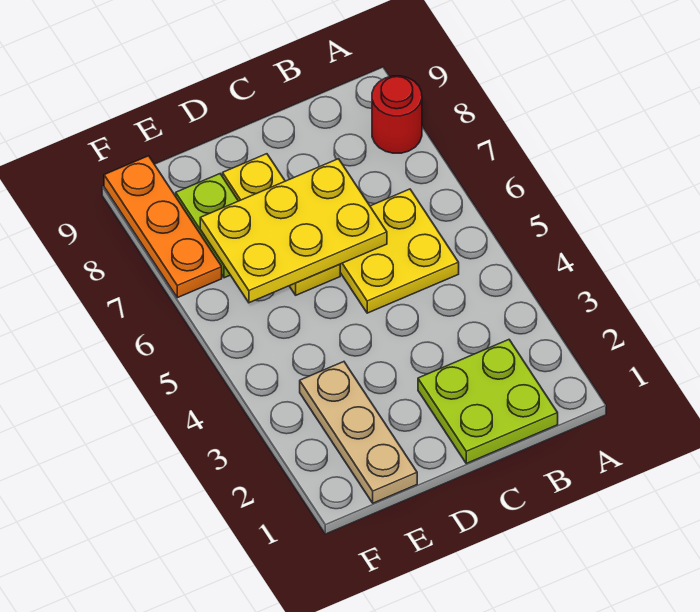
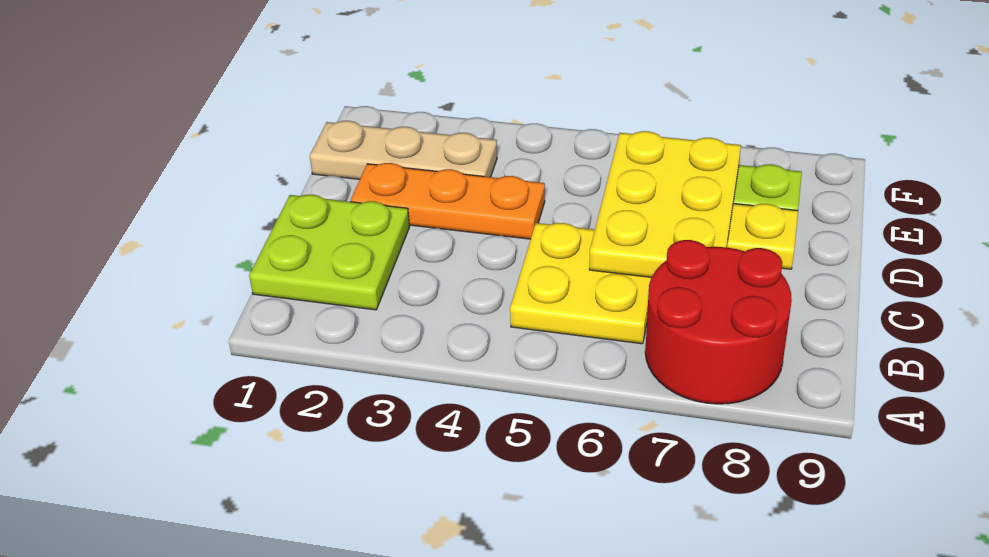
red round brick A8 level 1 -> red round brick A7:B8 level 1
orange plate F7:F9 level 1 -> orange plate D2:D4 level 1

